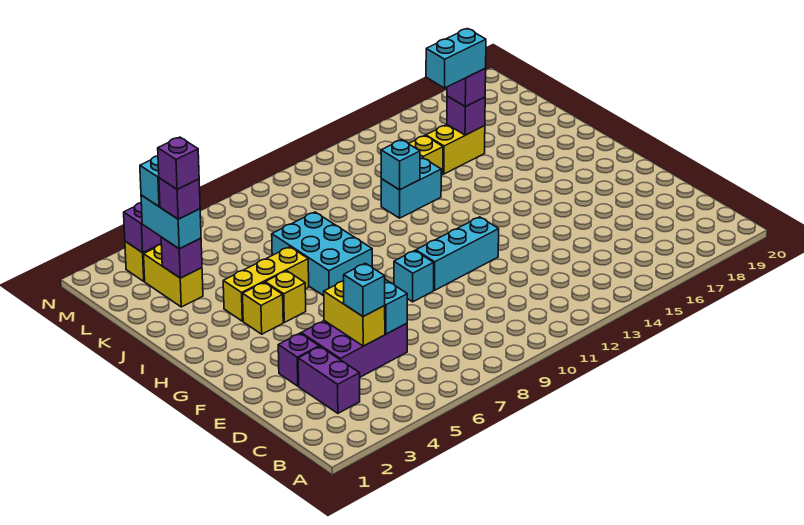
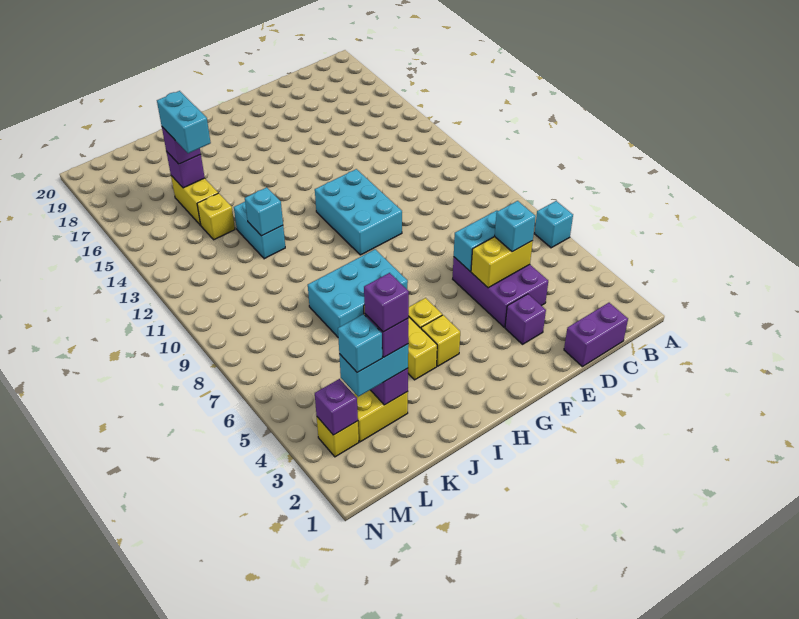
purple brick C3:D3 level 1 -> purple brick C1:D1 level 1
cyan brick F9 level 1 -> cyan brick A6 level 1
cyan brick F10:F12 level 1 -> cyan brick F10:G12 level 1

